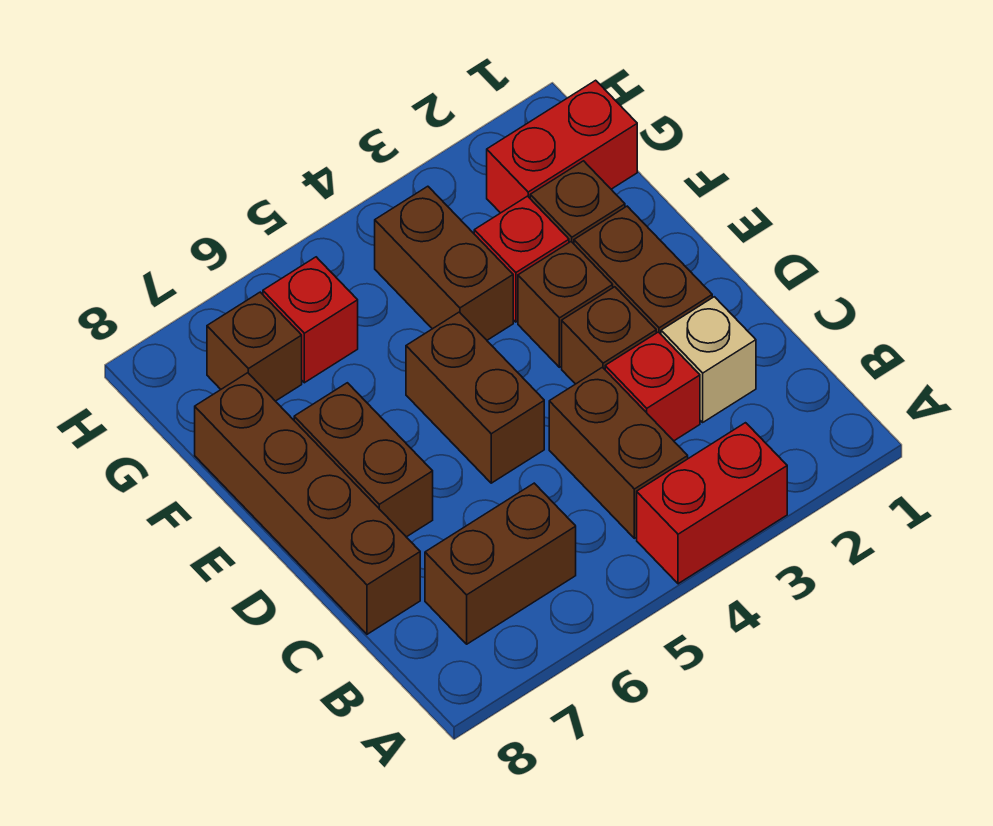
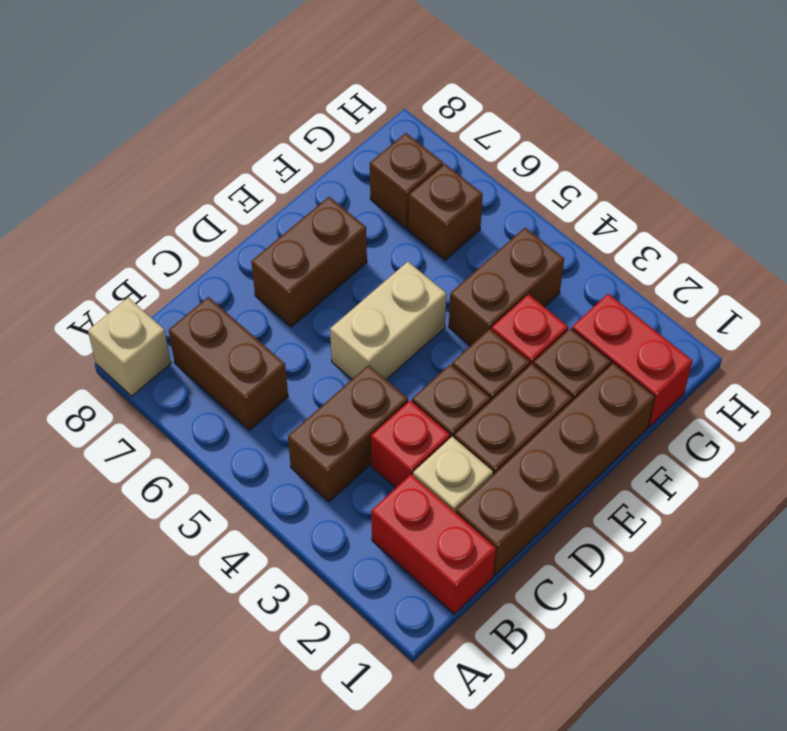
red brick A3:A4 level 1 -> red brick B1:B2 level 1
none -> tan brick A8 level 1
brown brick C8:F8 level 1 -> brown brick C1:F1 level 1
brown brick D5:E5 level 1 -> tan brick D5:E5 level 1
red brick G6 level 1 -> brown brick G6 level 1

